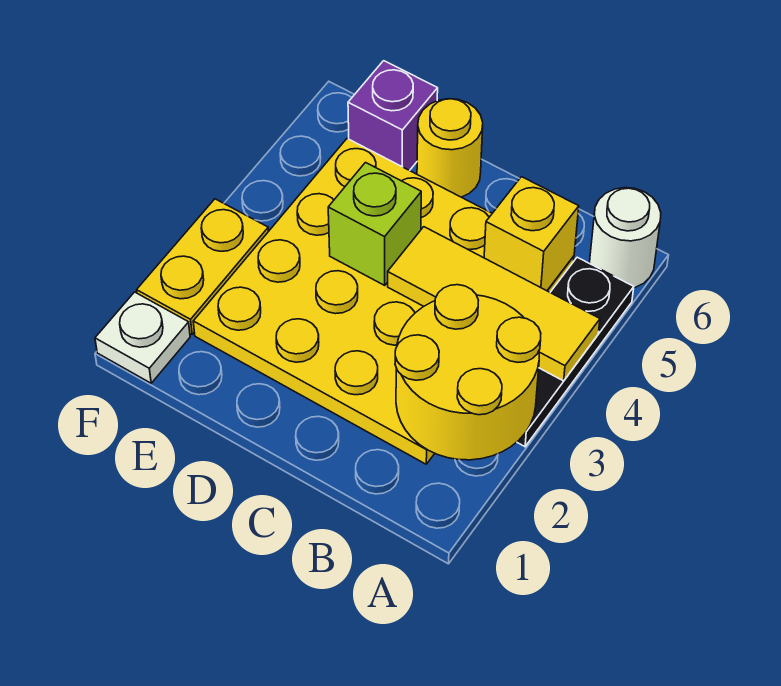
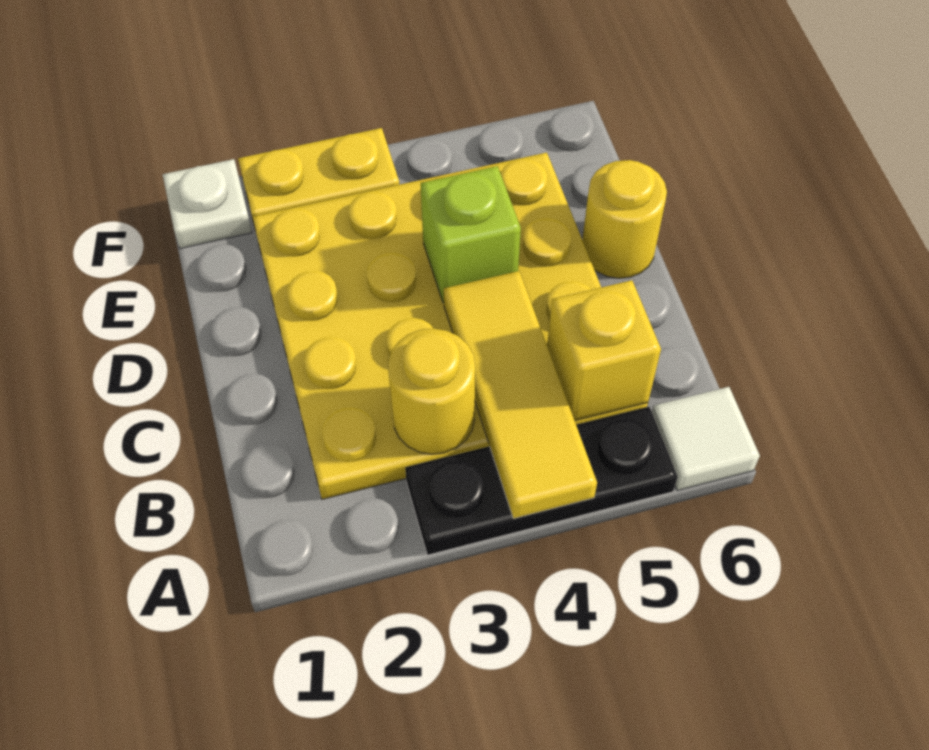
yellow round brick A2:B3 level 2 -> yellow round brick B3 level 2
white round brick A6 level 1 -> white tile A6 level 1
purple brick E6 level 1 -> none

